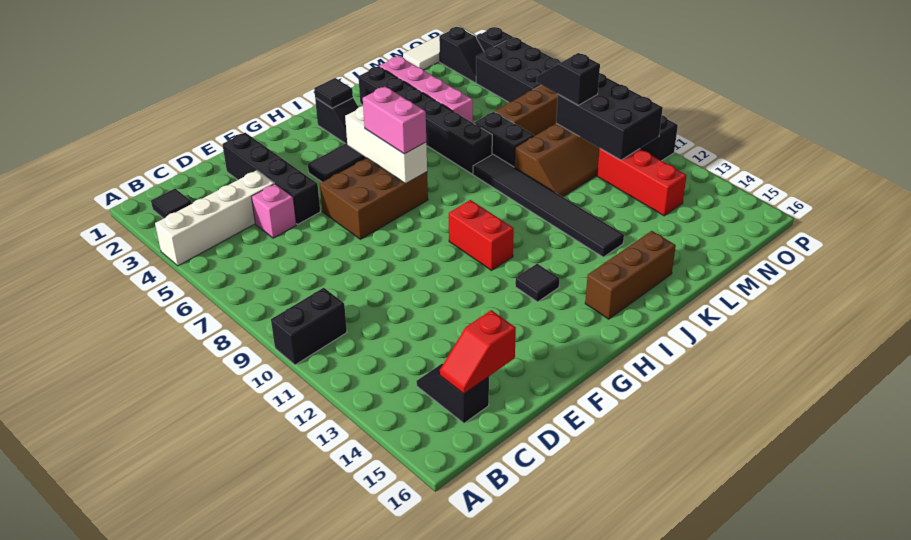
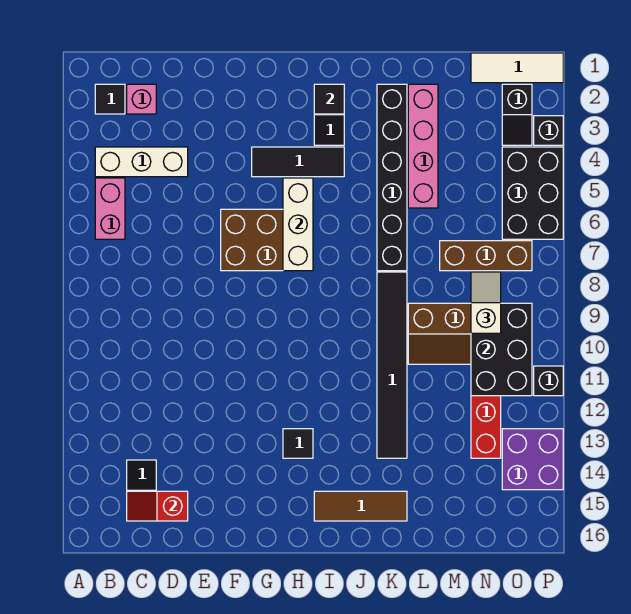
white brick A4:D4 level 1 -> white brick B4:D4 level 1
black brick A10:B10 level 1 -> none
pink brick D5 level 1 -> pink brick C2 level 1
black brick E2:E5 level 1 -> none
pink brick H6:H7 level 3 -> pink brick B5:B6 level 1
red brick H10:H11 level 1 -> none
brown brick I15:K15 level 1 -> brown tile I15:K15 level 1
black brick L7:L8 level 1 -> none
black slope N8:N9 level 3 top 9 -> white slope N8:N9 level 3 top 9
none -> purple brick O13:P14 level 1

